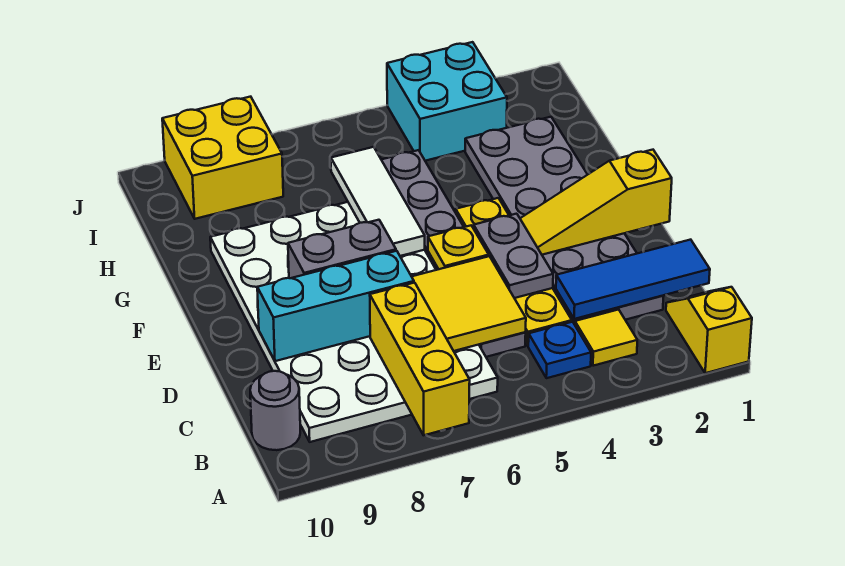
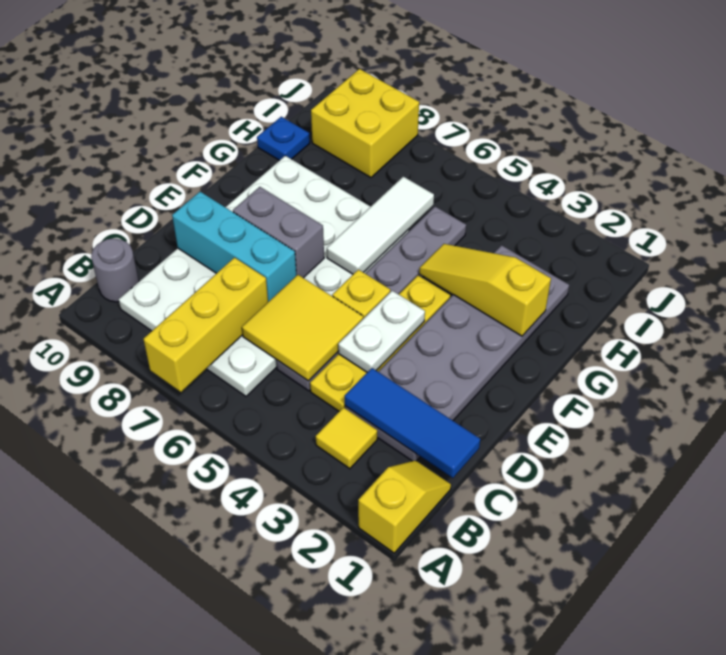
blue plate B4 level 1 -> blue plate H10 level 1
grey plate D4:E4 level 2 -> white plate D4:E4 level 2
yellow slope E1:E3 level 2 top 1 -> yellow slope G2:G4 level 2 top 2
cyan brick I3:J4 level 1 -> none

